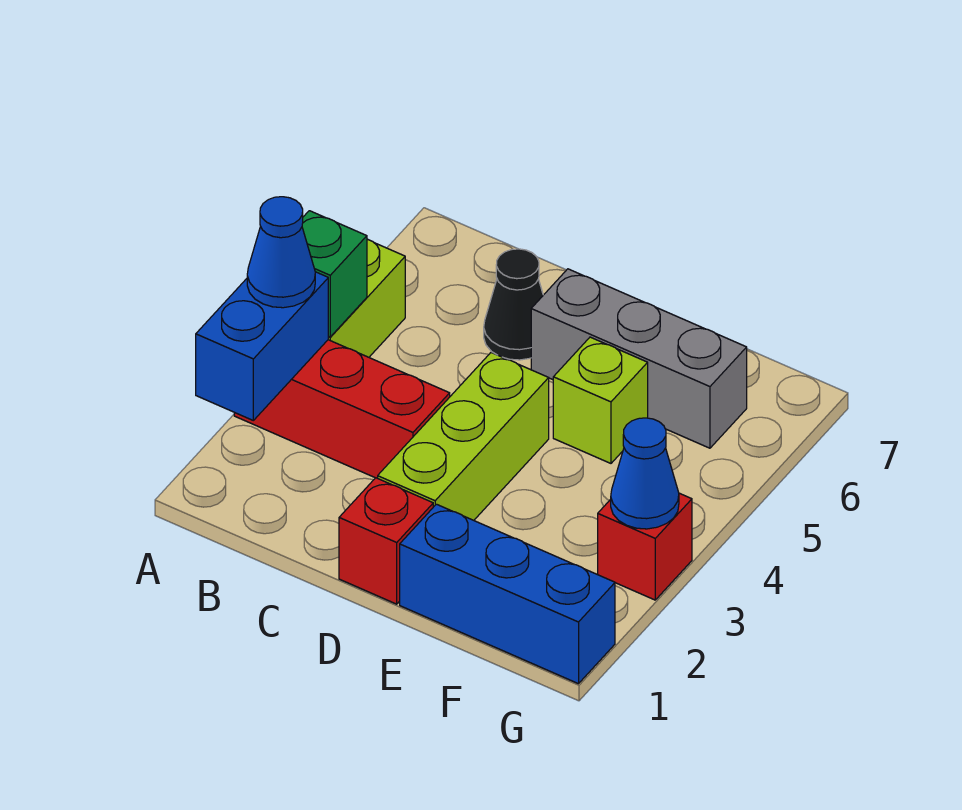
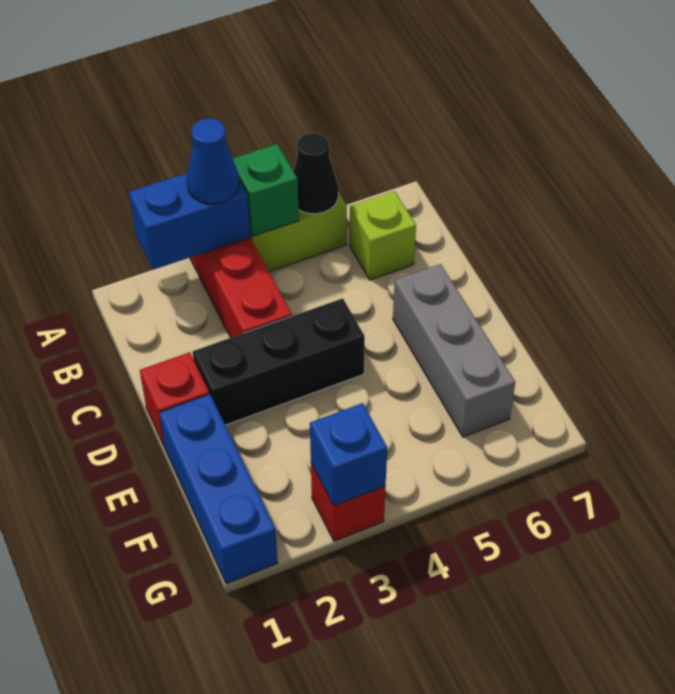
black cone C6 level 1 -> black cone A5 level 2
lime brick D2:D4 level 1 -> black brick D2:D4 level 1
lime brick E5 level 1 -> lime brick B6 level 1
blue cone G3 level 2 -> blue brick G3 level 2

